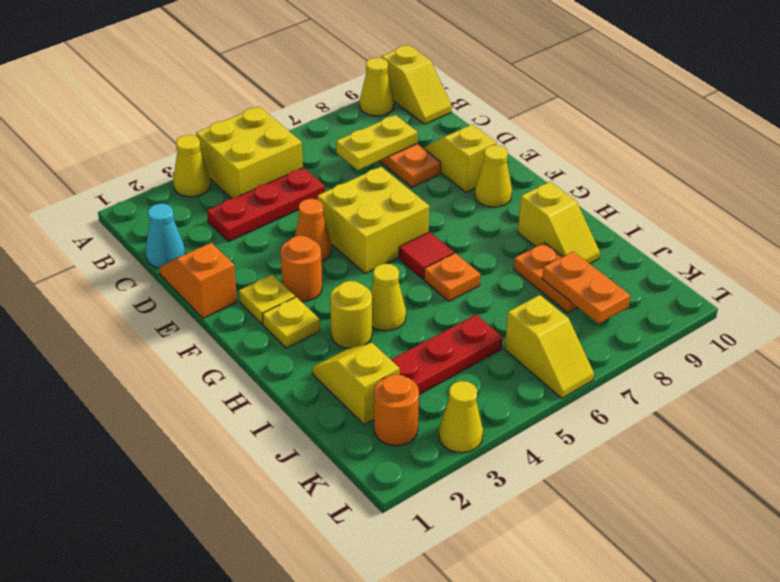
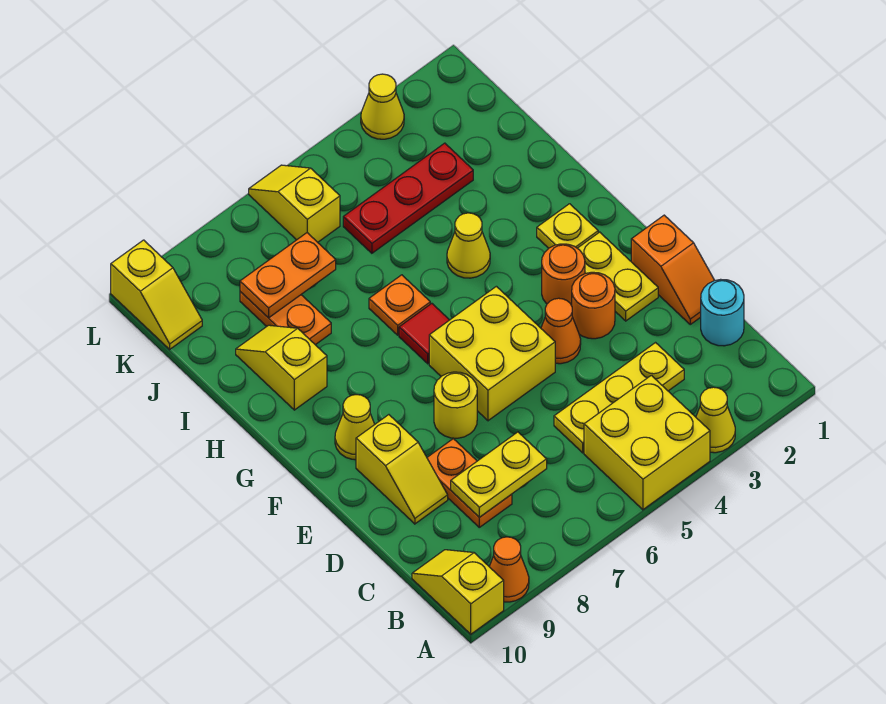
yellow cone A9 level 1 -> orange cone A9 level 1
cyan cone C1 level 1 -> cyan round brick C1 level 1
red plate C3:C5 level 1 -> yellow plate C3:C5 level 1
yellow plate F2 level 1 -> yellow plate E2:F2 level 1
yellow round brick H3 level 1 -> yellow round brick E7 level 1
yellow slope I2:J2 level 1 top J -> yellow slope K10:L10 level 1 top L
orange plate J8:K8 level 2 -> orange plate J7:J8 level 2
orange round brick K2 level 1 -> orange round brick E3 level 1

